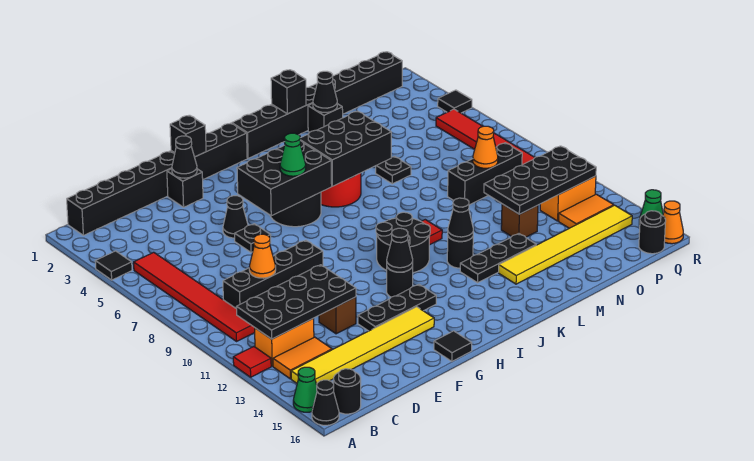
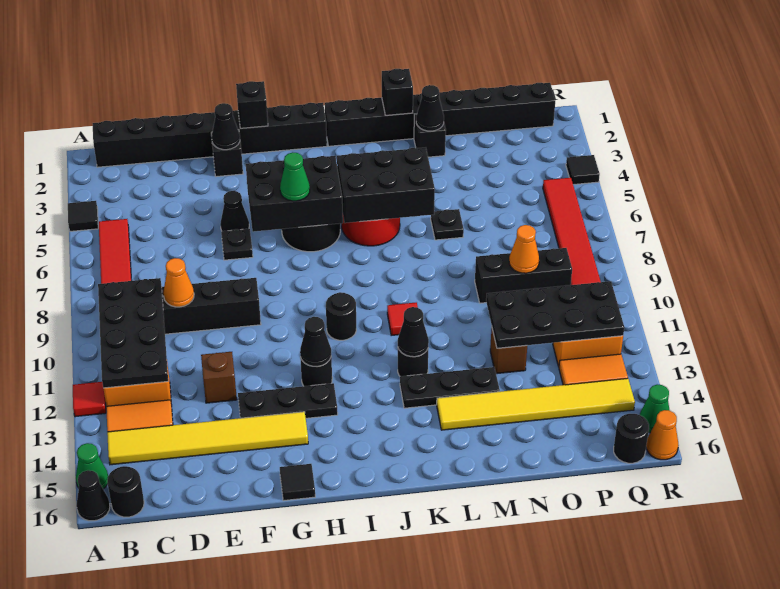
black plate B11:E12 level 2 -> black plate B9:C12 level 2
black round brick I10:J11 level 1 -> black round brick I10 level 1

